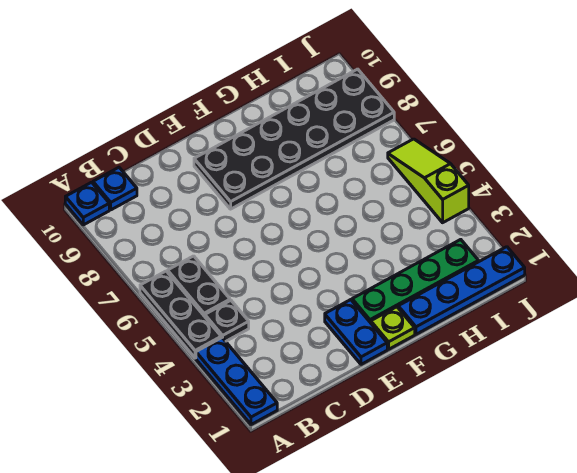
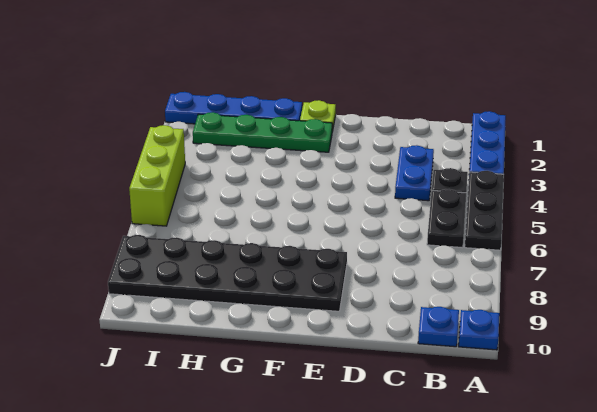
blue plate E1:E2 level 1 -> blue plate C3:C4 level 1
lime slope J4:J6 level 1 top 4 -> lime brick J4:J6 level 1

